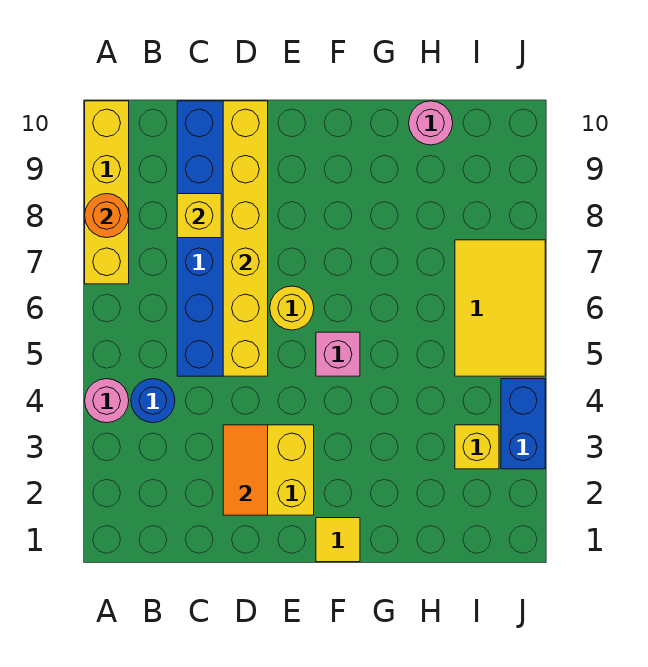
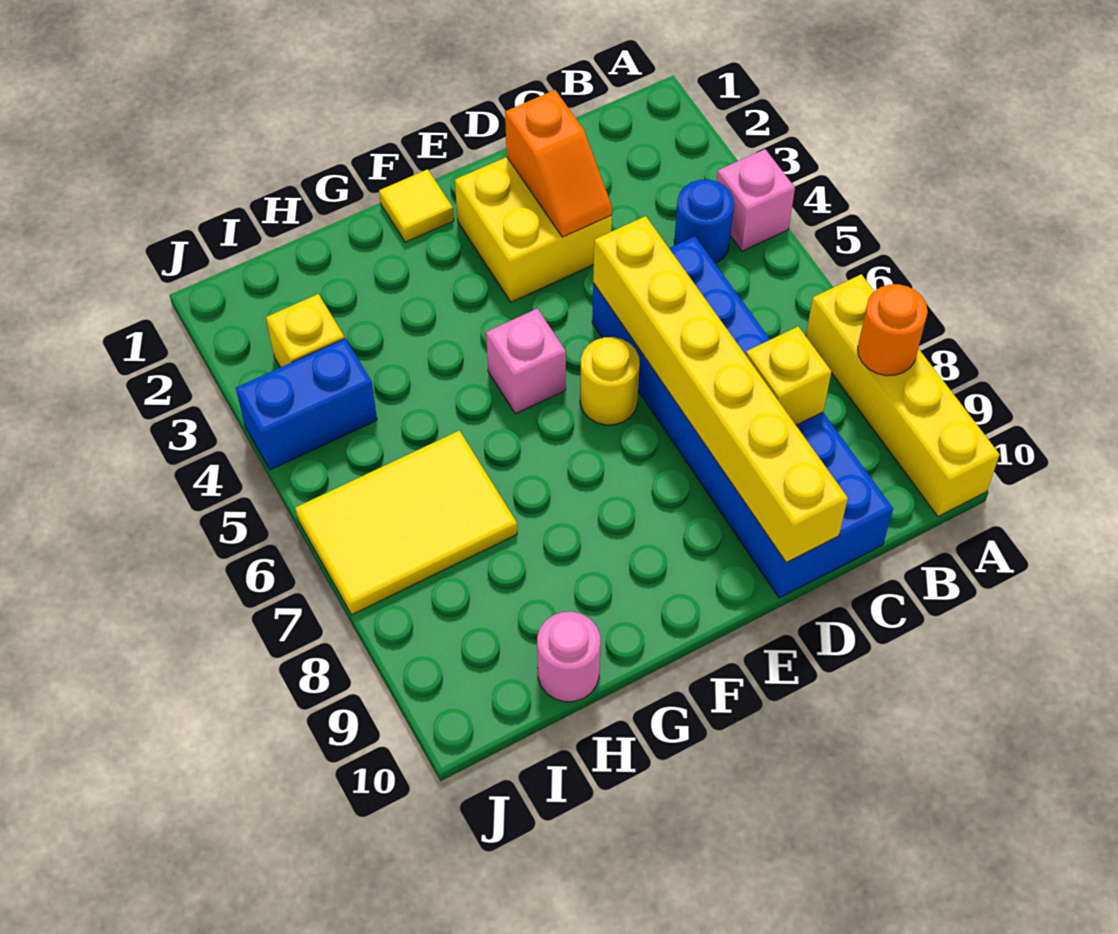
pink round brick A4 level 1 -> pink brick A4 level 1
orange tile D2:D3 level 2 -> orange slope D2:D3 level 2 top 2
yellow tile I5:J7 level 1 -> yellow tile H6:J7 level 1
blue brick J3:J4 level 1 -> blue brick I4:J4 level 1

